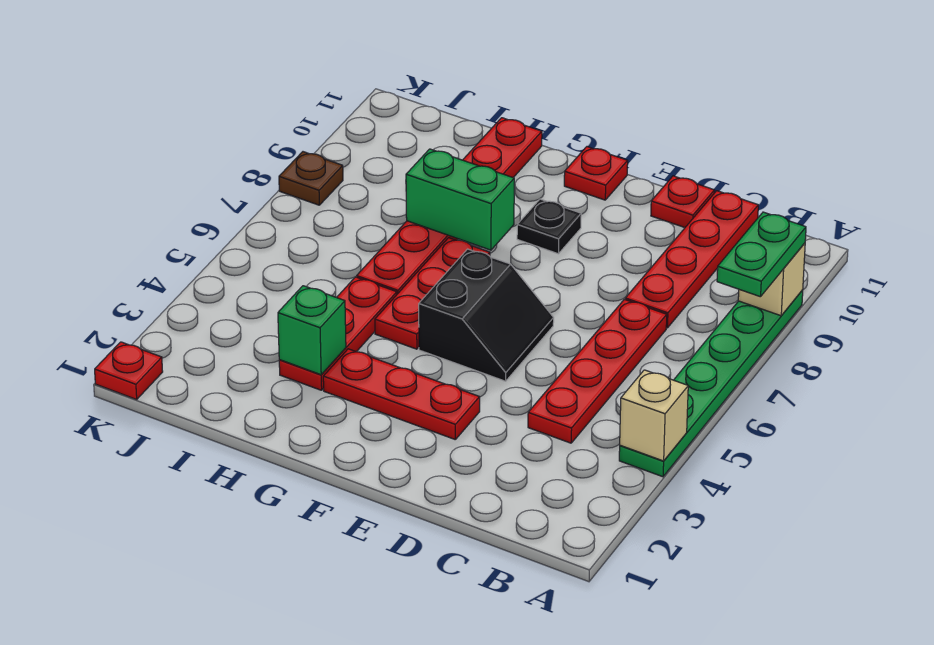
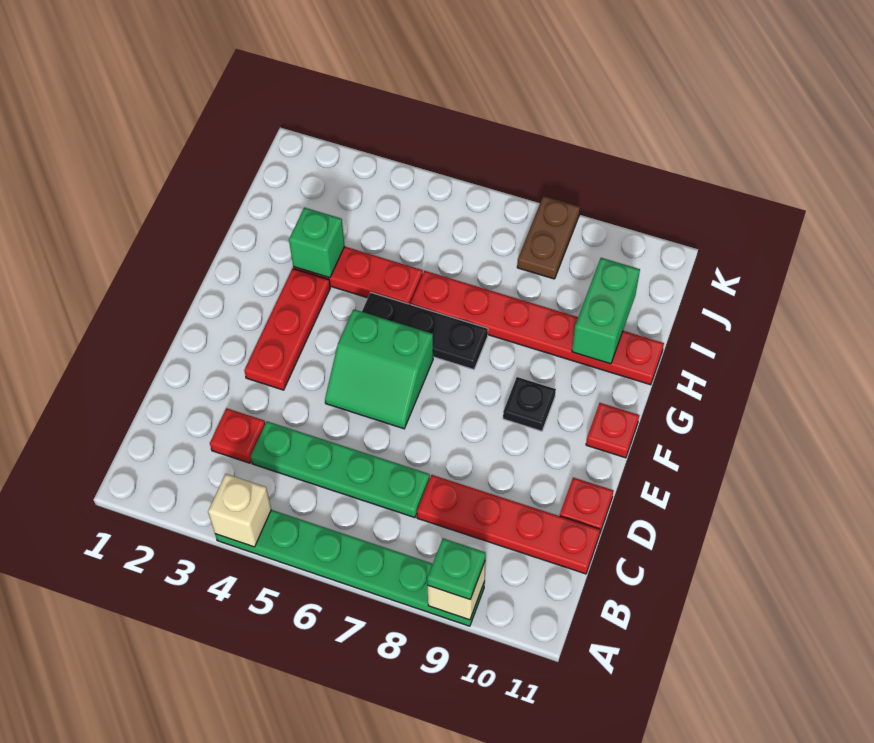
green plate A8:A9 level 3 -> green plate A9 level 3
red plate C4:C7 level 1 -> green plate C4:C7 level 1
black slope E5:F6 level 1 top F -> green slope E5:F6 level 1 top F
red plate G5:G7 level 1 -> black plate G5:G7 level 1
green brick G8:H8 level 2 -> green brick H10:I10 level 2
red plate K1 level 1 -> red plate C3 level 1
brown plate K8 level 1 -> brown plate J8:K8 level 1

